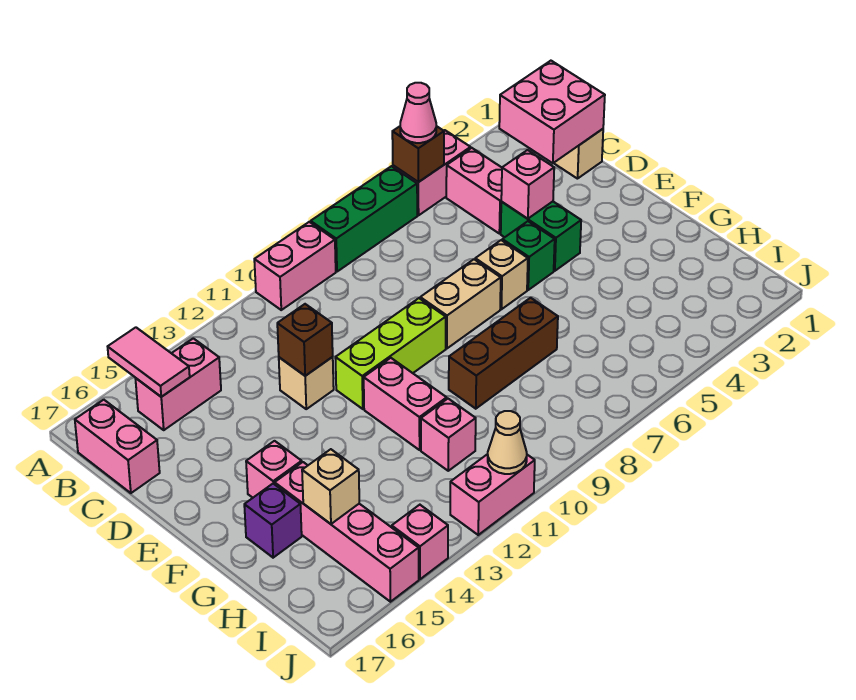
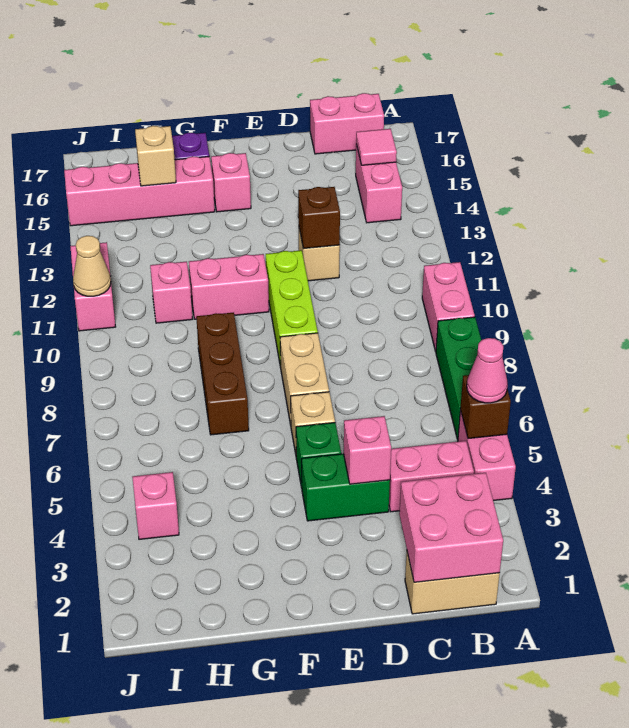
pink tile A15:B15 level 2 -> pink tile B15 level 2
pink brick J14 level 1 -> pink brick I4 level 1

